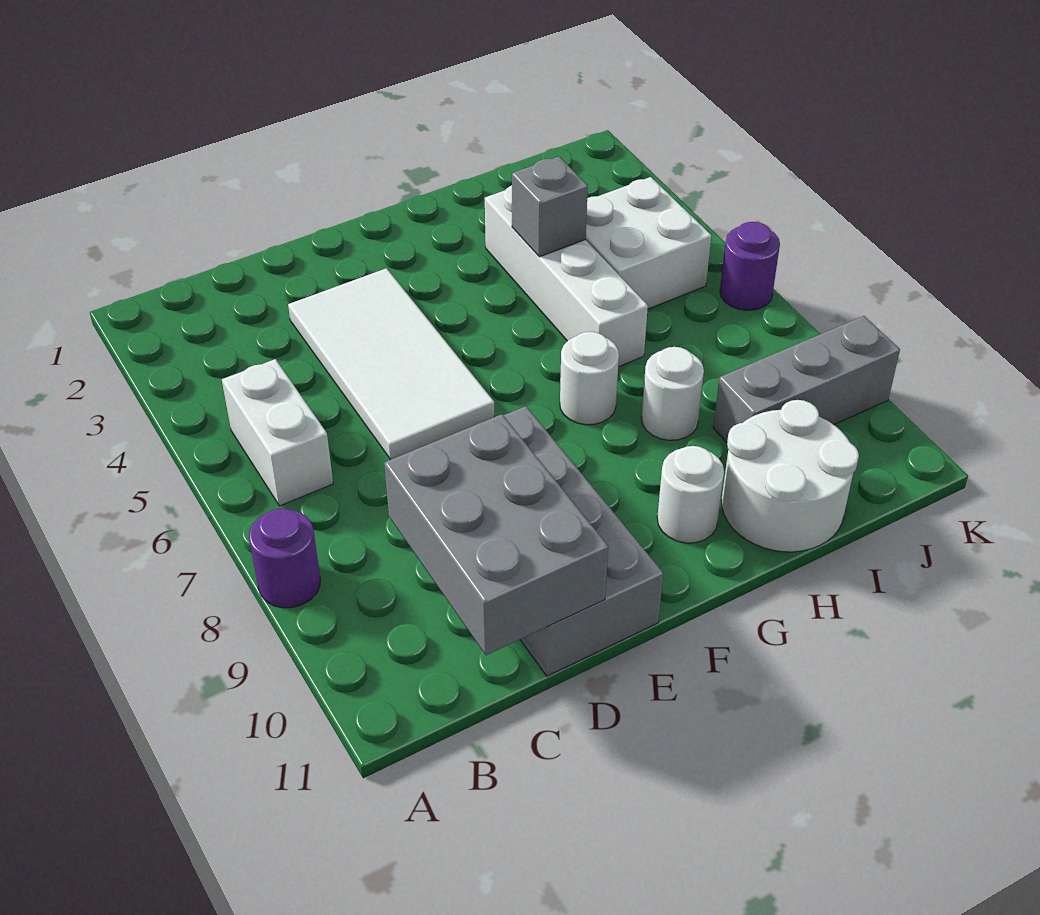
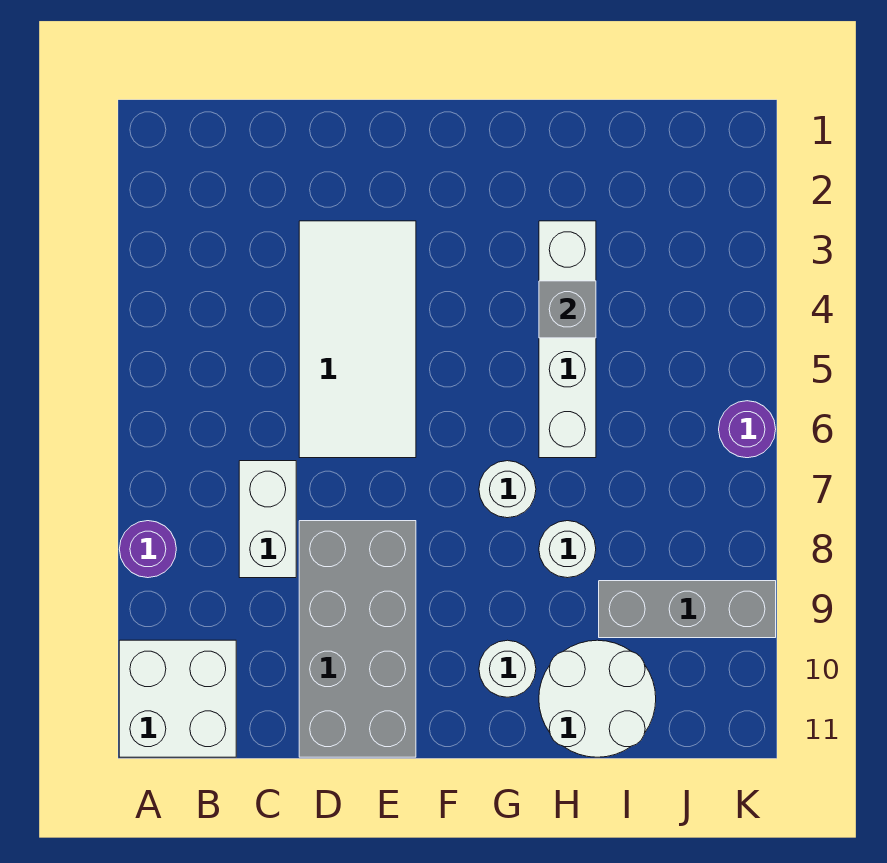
white brick B5:B6 level 1 -> white brick C7:C8 level 1
grey brick C9:D11 level 2 -> none
white brick I4:J5 level 1 -> white brick A10:B11 level 1

